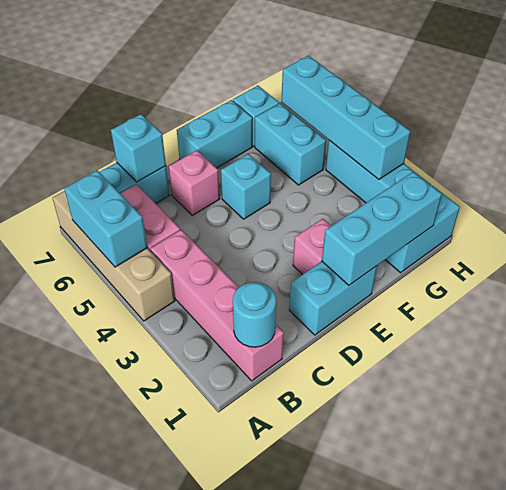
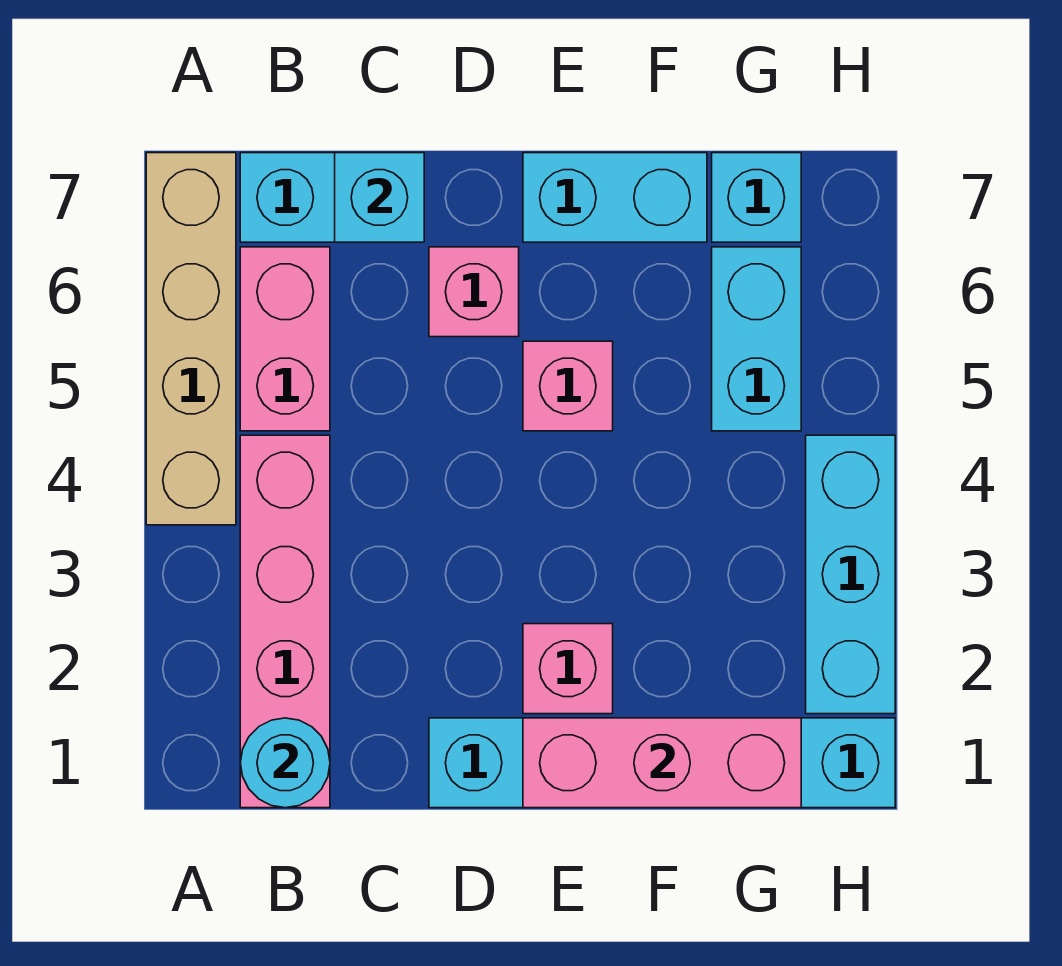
cyan brick A5:A6 level 2 -> none
cyan brick E1:G1 level 2 -> pink brick E1:G1 level 2
cyan brick E5 level 1 -> pink brick E5 level 1
cyan brick H3:H6 level 2 -> none

